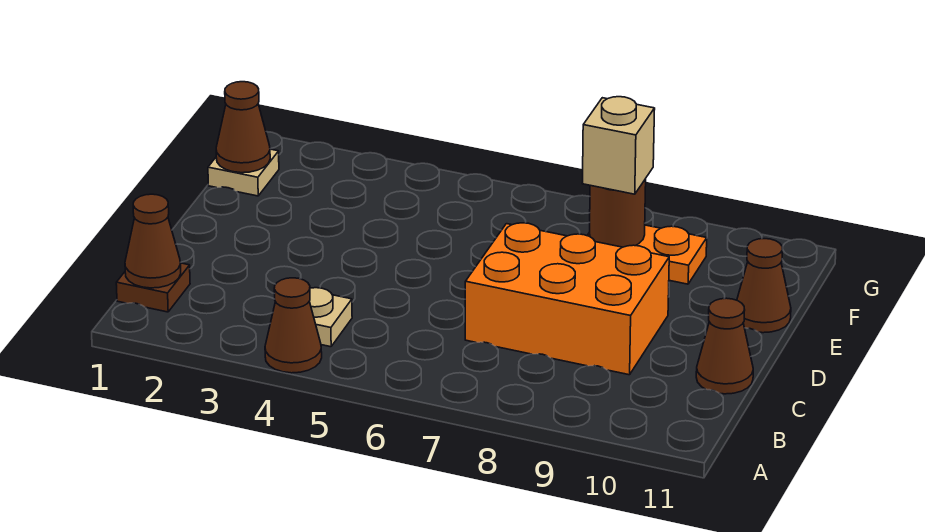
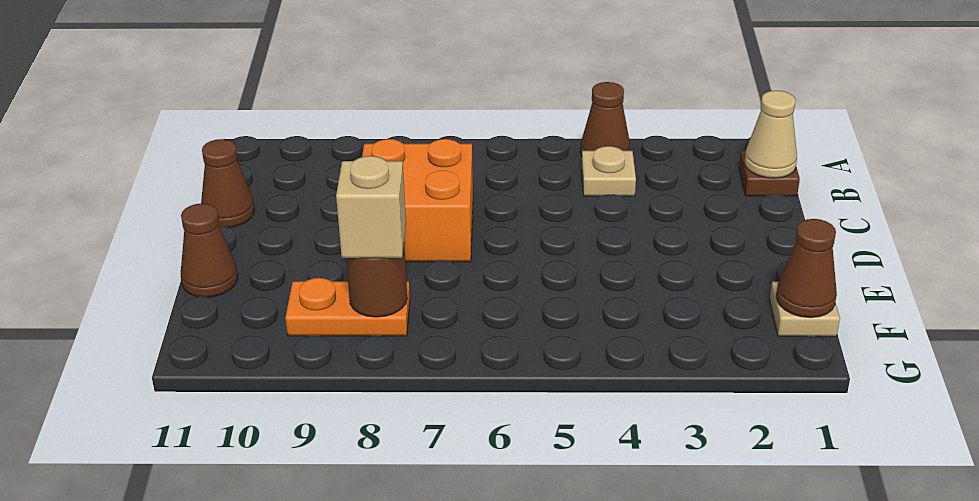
brown cone B1 level 2 -> tan cone B1 level 2
orange brick C7:D9 level 1 -> orange brick C7:D8 level 1

